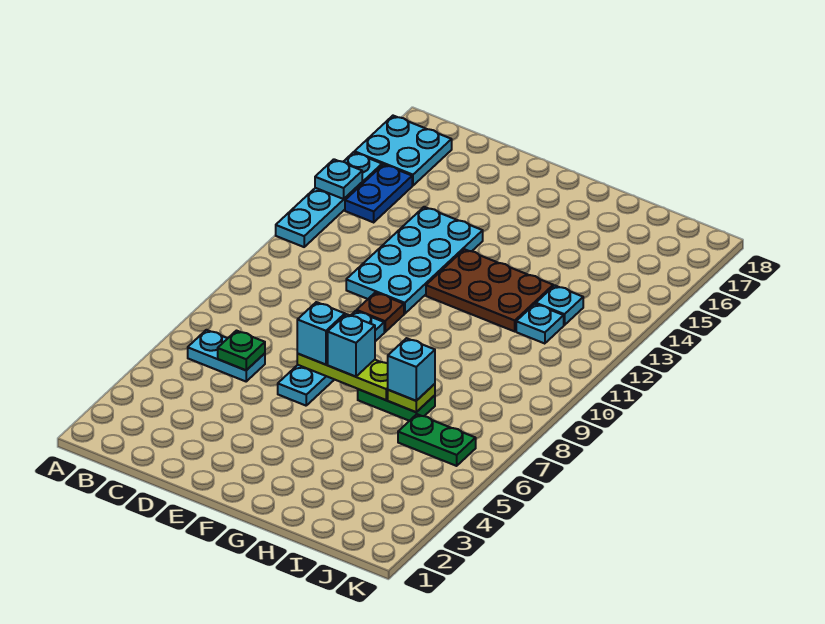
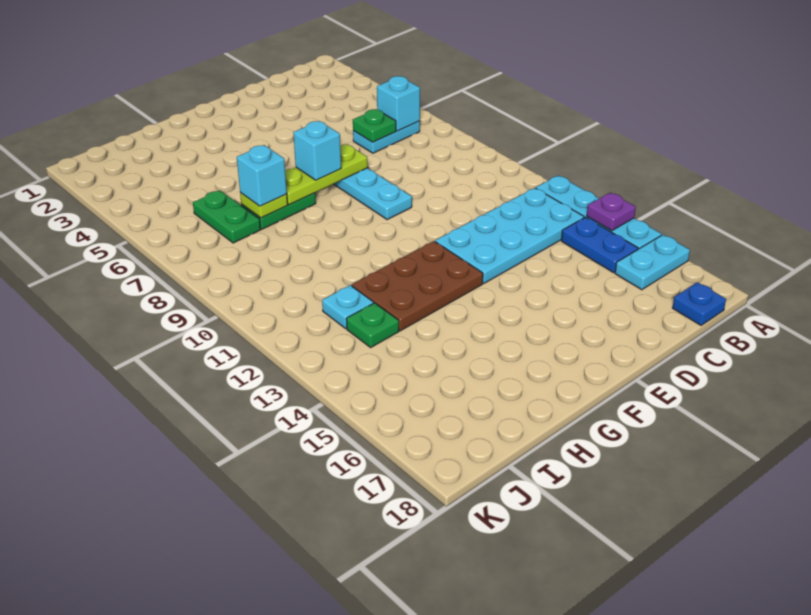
cyan plate A14 level 2 -> purple plate A14 level 2
cyan plate A16:B17 level 1 -> cyan plate A16:B16 level 1
none -> blue plate B18 level 1
cyan plate D11:E14 level 1 -> cyan plate B12:E13 level 1
cyan brick E7 level 3 -> cyan brick B6 level 2
brown plate E10 level 1 -> none
green plate I6:J6 level 1 -> green plate I6:I7 level 1
cyan plate I13 level 1 -> green plate I13 level 1

